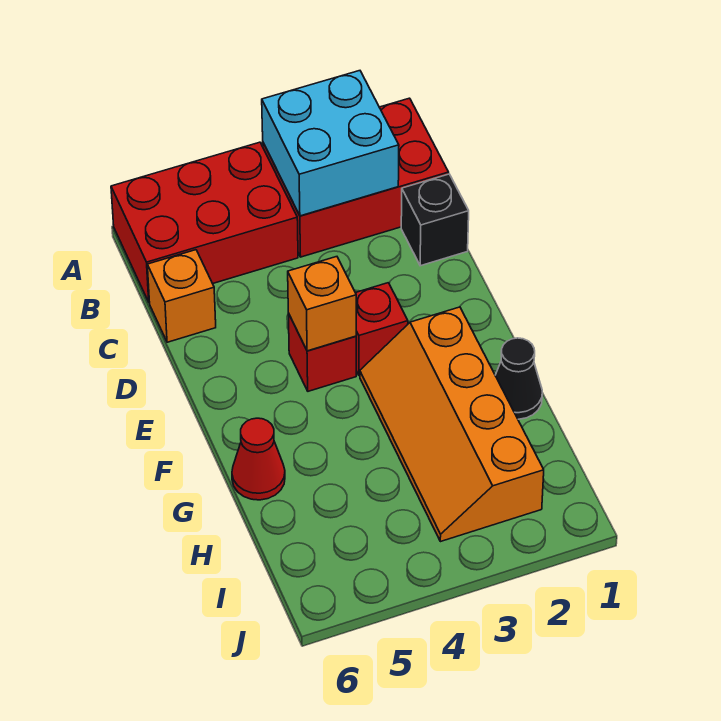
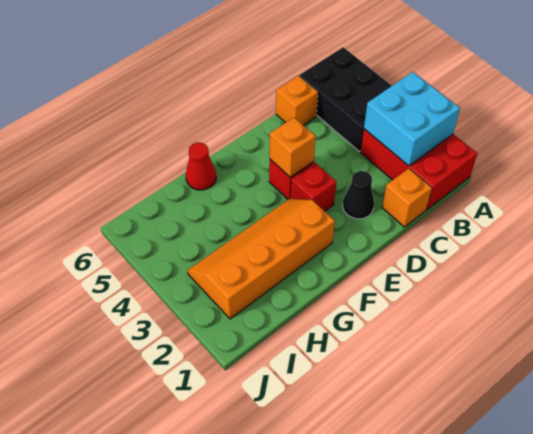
red brick A4:B6 level 1 -> black brick A4:B6 level 1
black brick C1 level 1 -> orange brick C1 level 1
black cone G1 level 1 -> black cone D2 level 1

